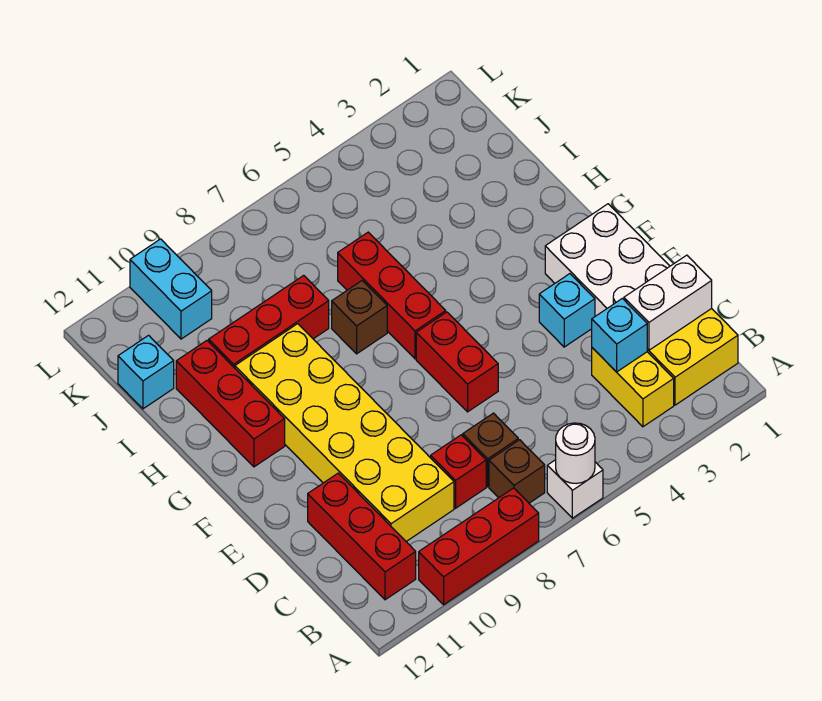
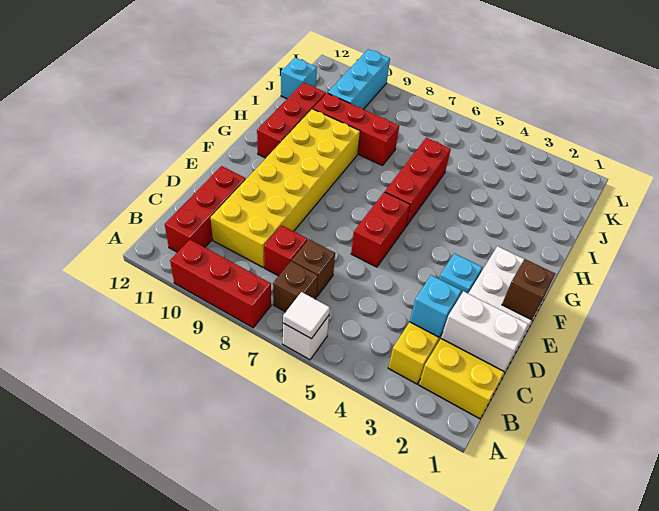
white round brick A6 level 2 -> white tile A6 level 2
brown brick H7 level 1 -> brown brick E1 level 2
cyan brick K10:L10 level 1 -> cyan brick J10:L10 level 1

